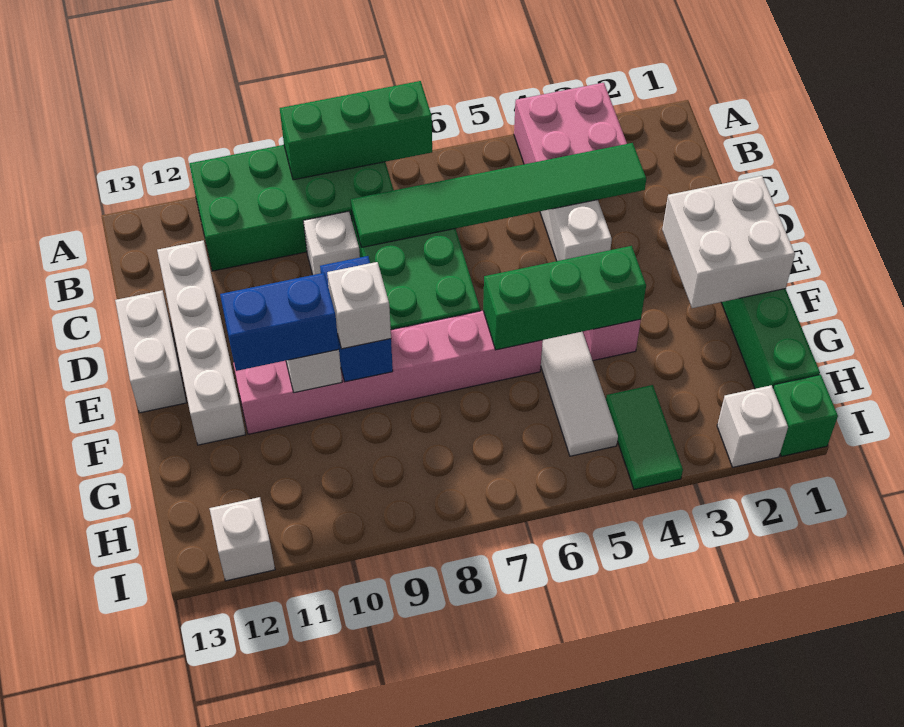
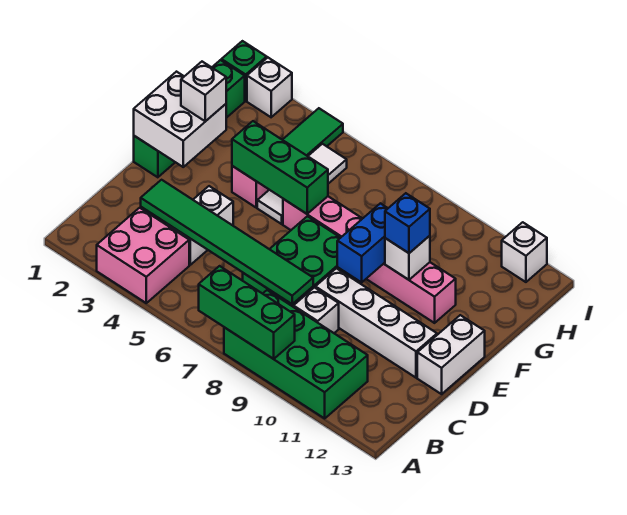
white brick C12:F12 level 1 -> white brick D9:D12 level 1
white brick F9 level 3 -> white brick F2 level 3
blue brick F10:F11 level 3 -> blue brick F10 level 3

